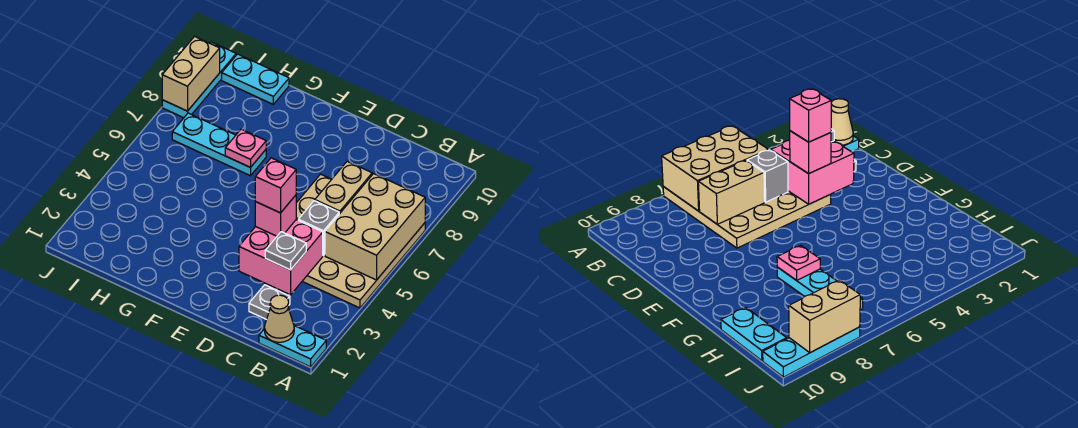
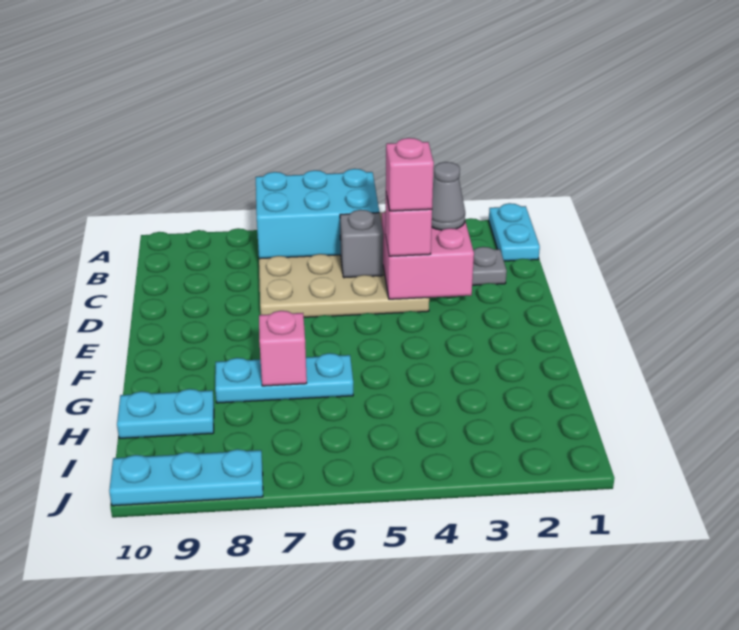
tan brick A5:B7 level 2 -> cyan brick A5:B7 level 2
tan cone B1 level 2 -> none
grey plate C3 level 3 -> grey cone C3 level 3
tan brick C6:C7 level 2 -> none
cyan plate G7:I7 level 1 -> cyan plate G6:G8 level 1
pink plate G7 level 2 -> pink brick G7 level 2
cyan plate H10:I10 level 1 -> cyan plate H9:H10 level 1
tan brick J8:J9 level 2 -> none

